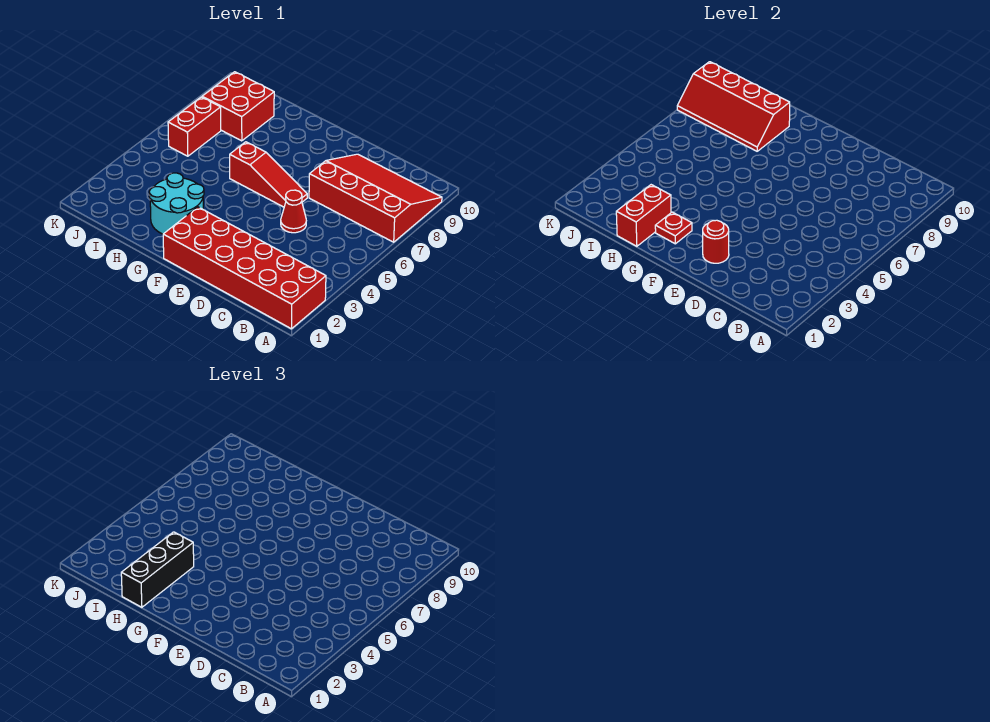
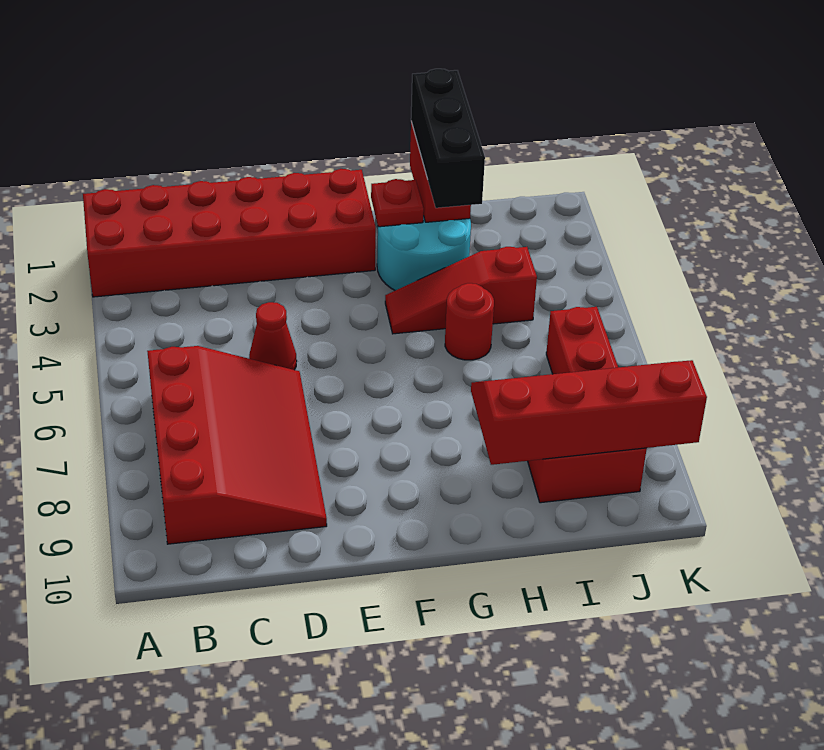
red slope A7:D9 level 1 top 7 -> red slope B6:D9 level 1 top B
red round brick E2 level 2 -> red round brick H5 level 1
red slope E6:G6 level 1 top G -> red slope G4:I4 level 1 top I

